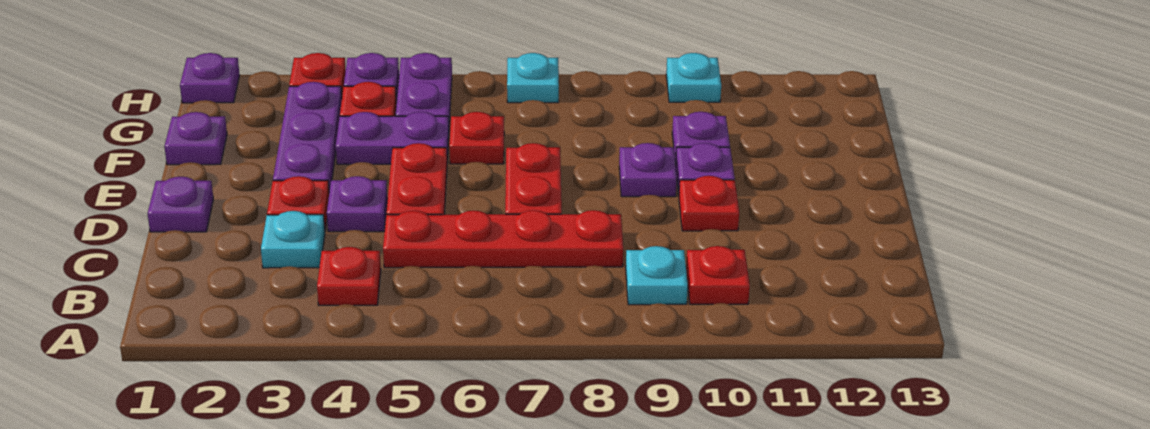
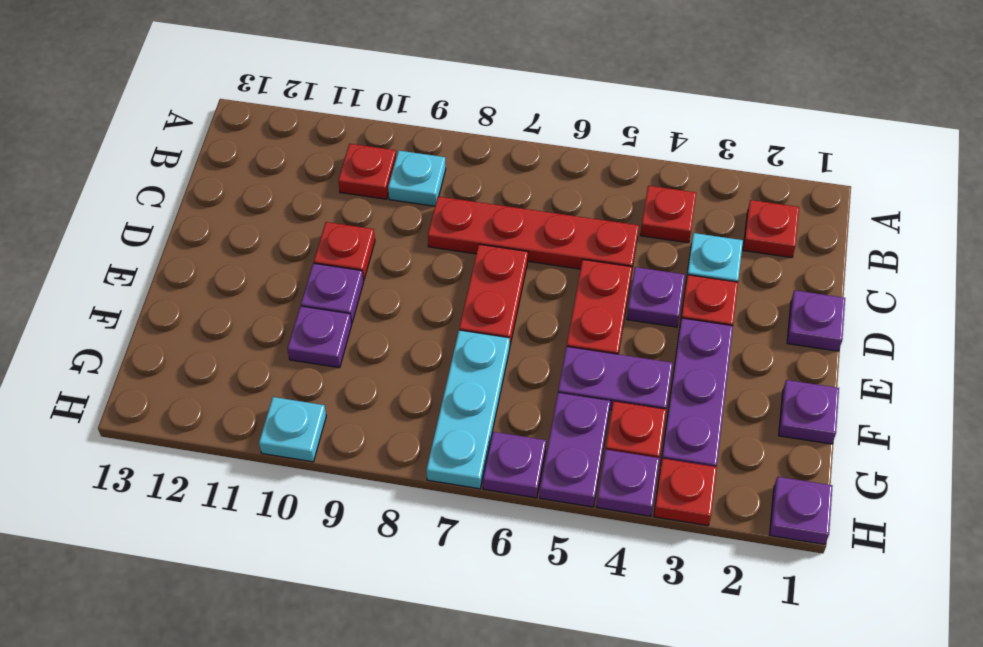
purple plate E9 level 1 -> purple plate H6 level 1
red plate F6 level 1 -> red plate B2 level 1
cyan plate H7 level 1 -> cyan plate F7:H7 level 1

